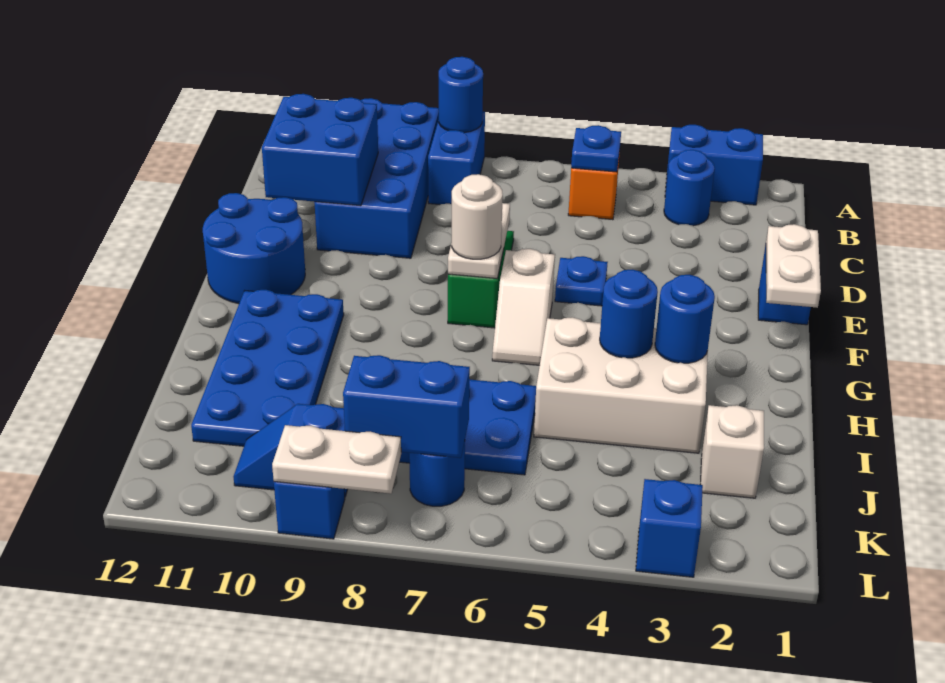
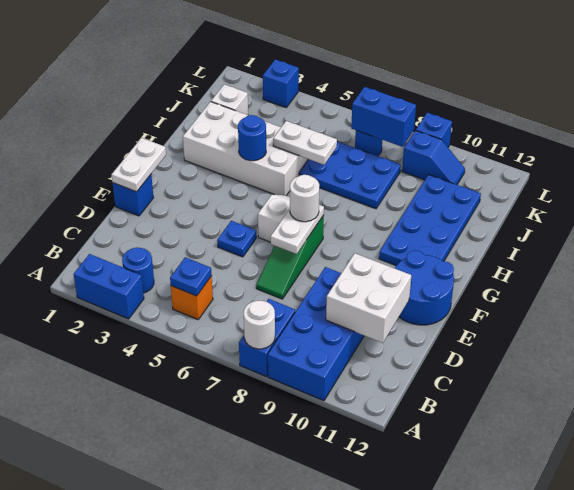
blue round brick A8 level 2 -> white round brick A8 level 2
blue brick C10:D11 level 2 -> white brick C10:D11 level 2
white brick H3:I5 level 1 -> white brick H2:I5 level 1
blue round brick H3 level 2 -> none
white plate L8:L9 level 2 -> white plate I5:I6 level 2

